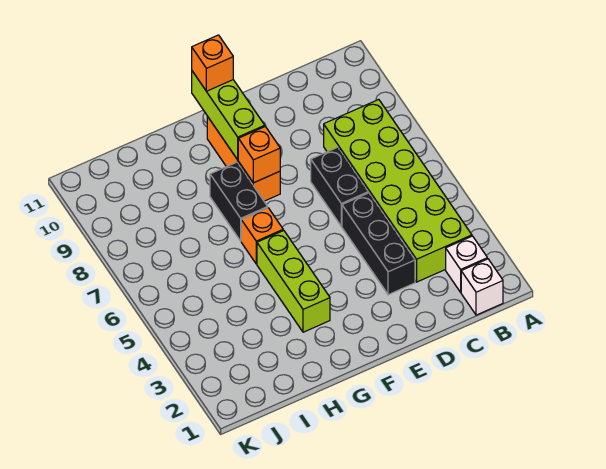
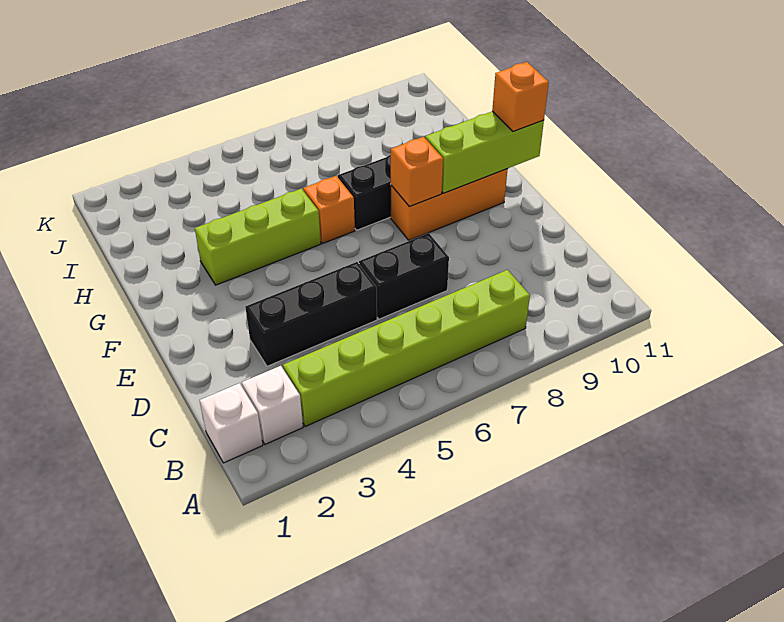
lime brick B3:C8 level 1 -> lime brick B3:B8 level 1

